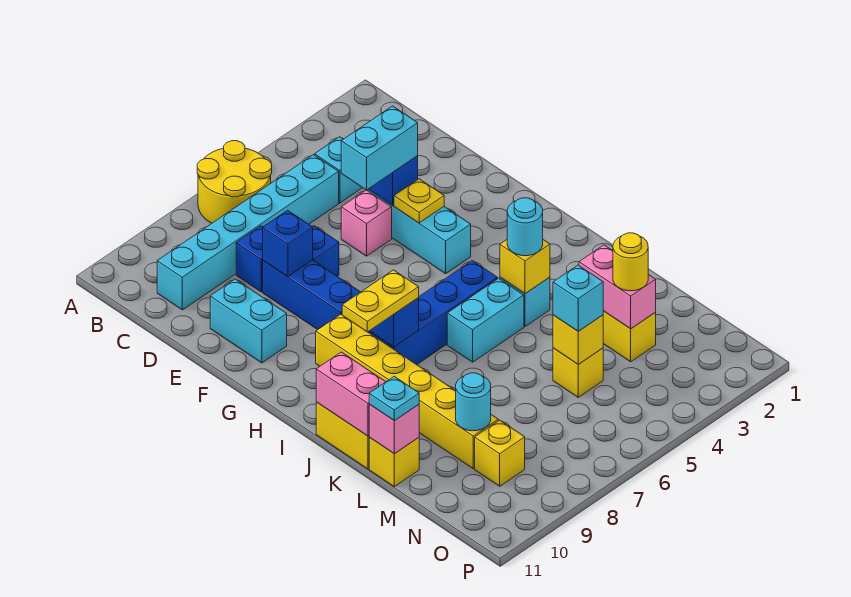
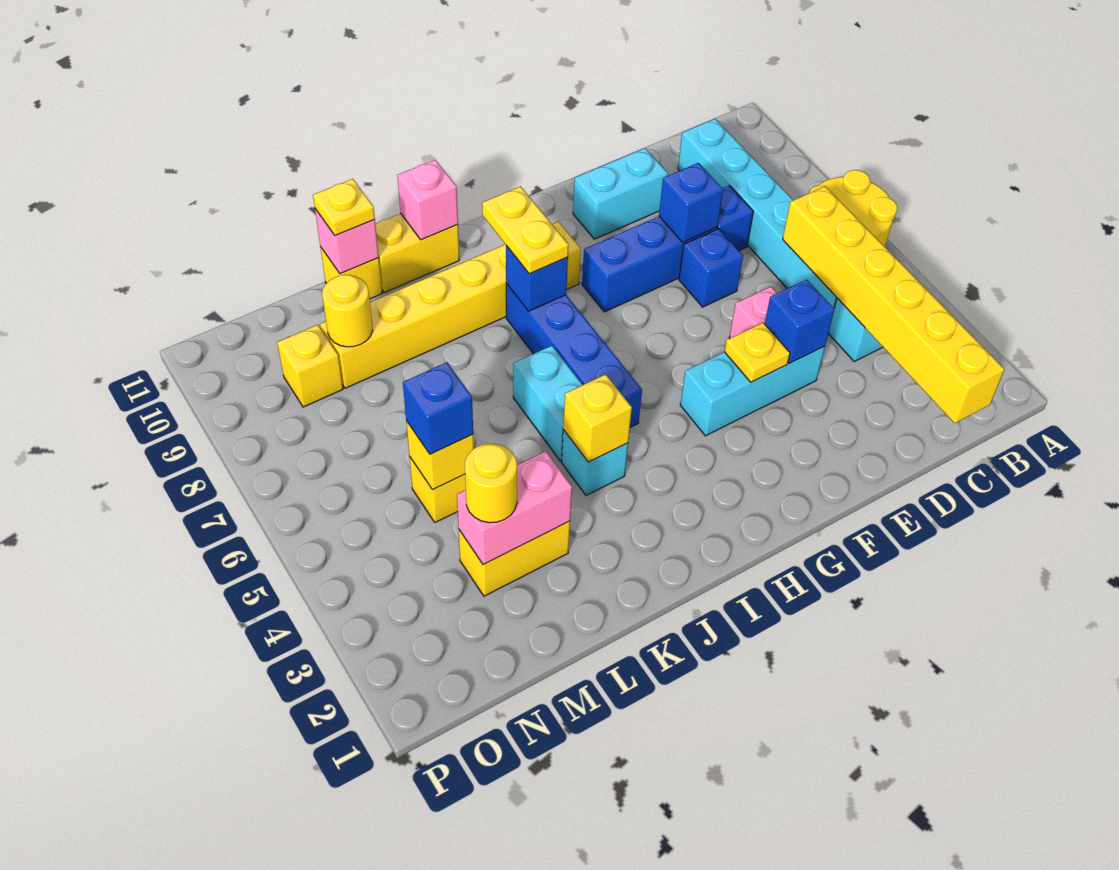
none -> yellow brick C1:C6 level 2
cyan brick E4:E5 level 3 -> none
cyan round brick J4 level 3 -> none
pink brick J11:K11 level 2 -> pink brick J11 level 2
cyan plate L11 level 3 -> yellow plate L11 level 3
cyan brick M5 level 3 -> blue brick M5 level 3
cyan round brick M9 level 2 -> yellow round brick M9 level 2

